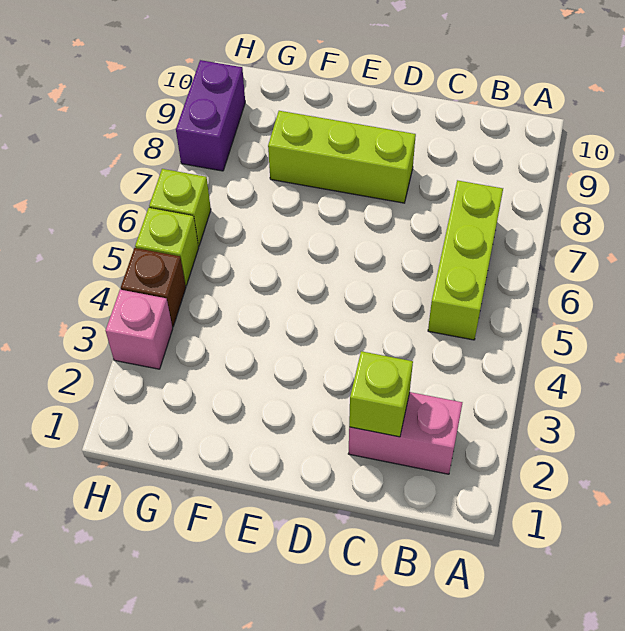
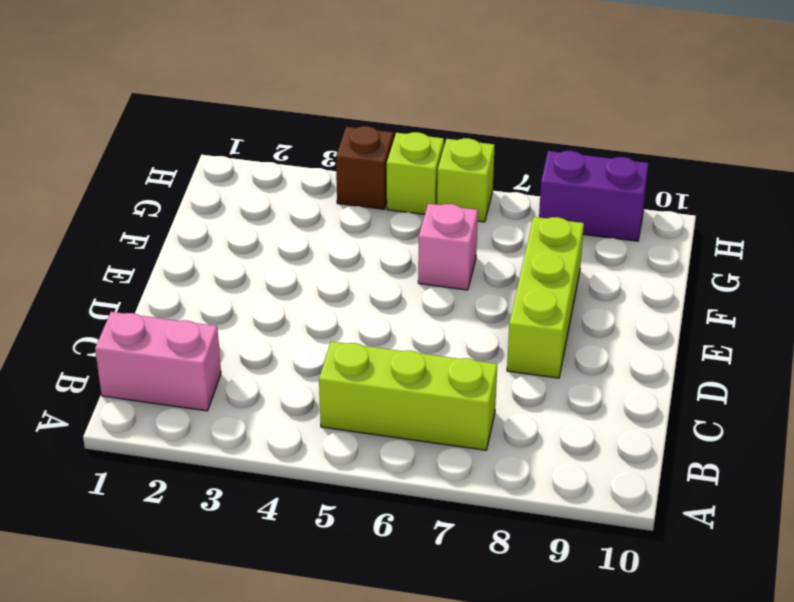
pink brick B2:C2 level 1 -> pink brick B1:B2 level 1
lime brick C2 level 2 -> none
pink brick H3 level 1 -> pink brick F6 level 1

